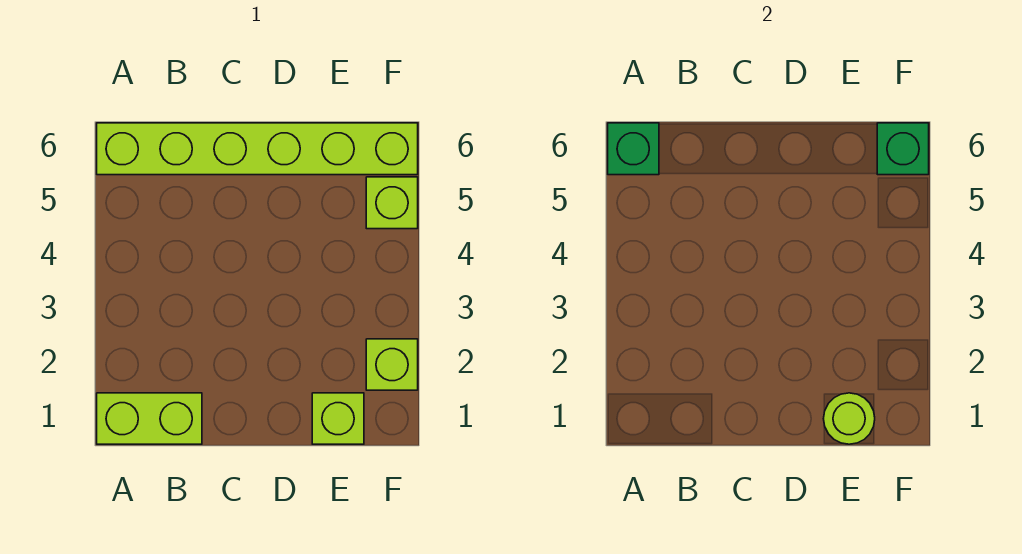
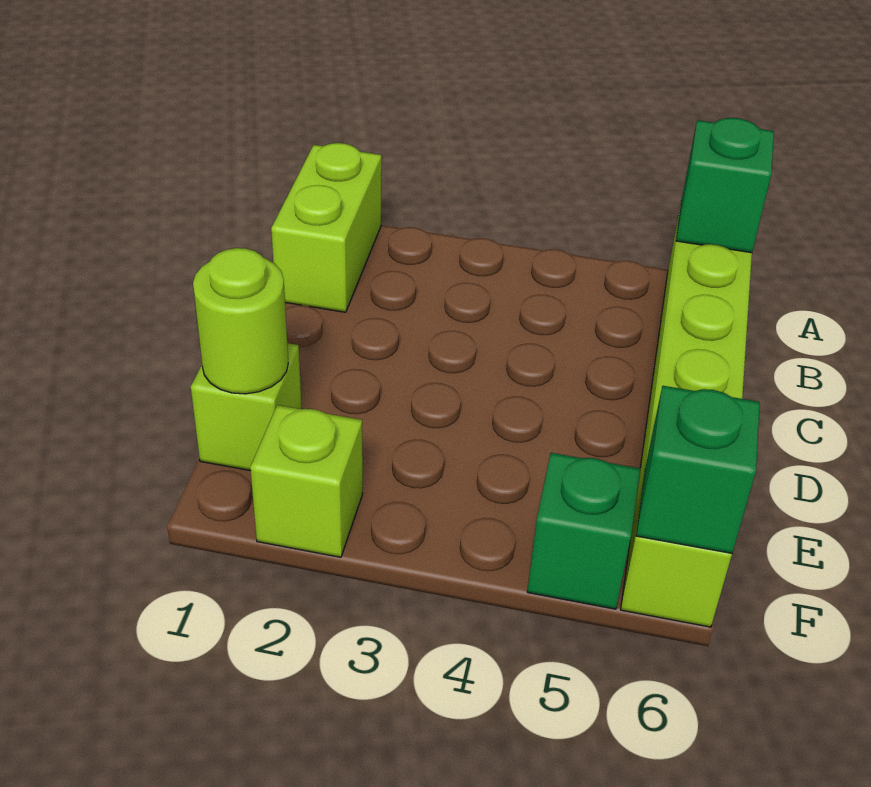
lime brick F5 level 1 -> green brick F5 level 1

